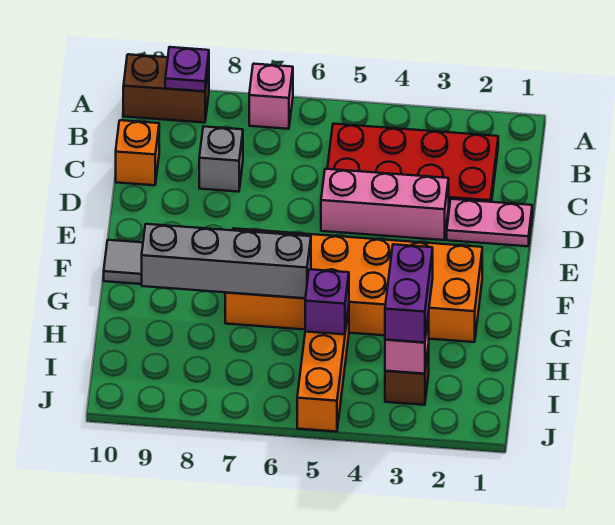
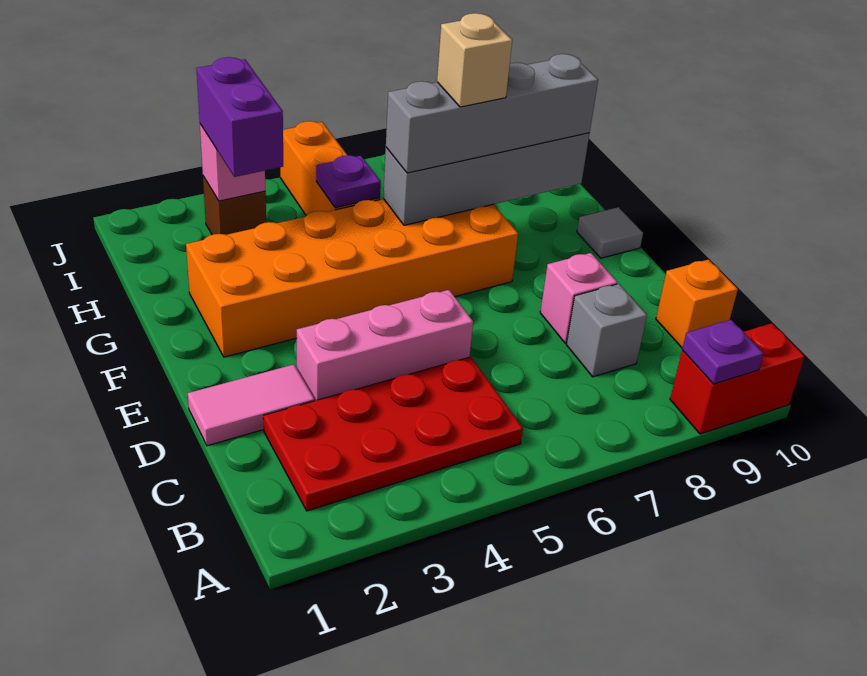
pink brick A7 level 1 -> pink brick D8 level 1
brown brick A9:A10 level 1 -> red brick A9:A10 level 1
pink plate D1:D2 level 1 -> pink tile D1:D2 level 1
none -> grey brick G6:G9 level 3
none -> tan brick G7 level 4
purple brick H5 level 2 -> purple plate H5 level 2

